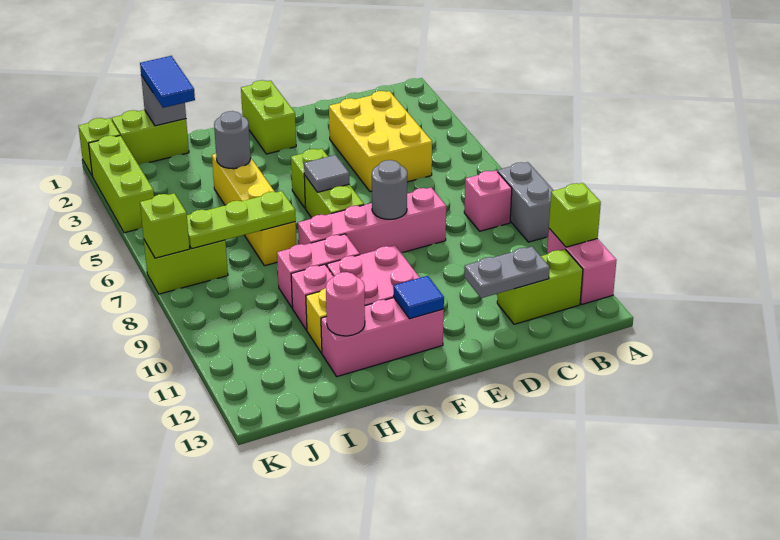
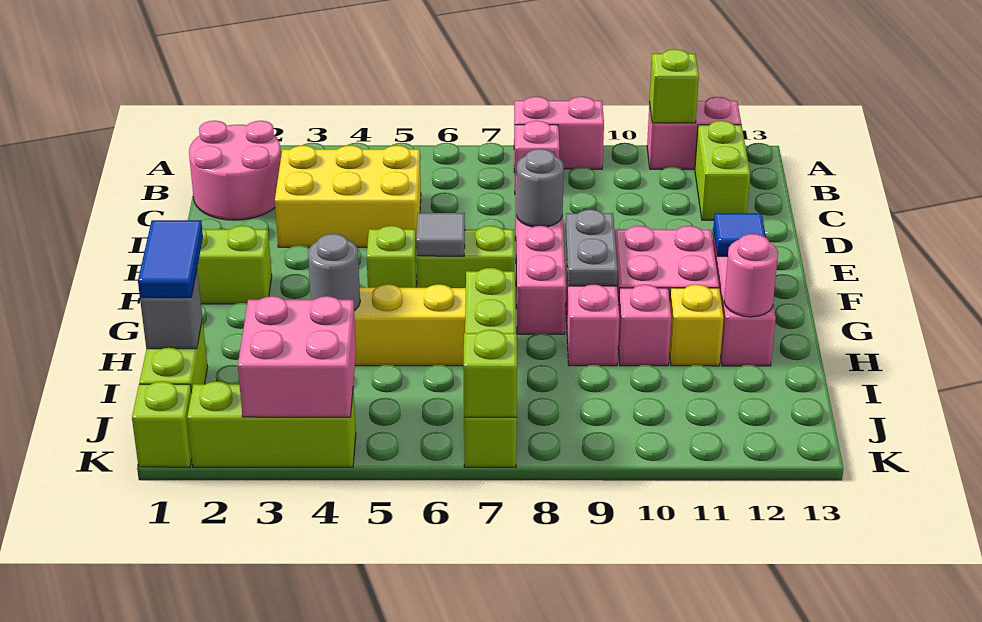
grey brick A8:A9 level 1 -> pink brick A8:A9 level 1
none -> pink round brick B1:C2 level 1
grey plate C12:D12 level 2 -> grey plate F9:G9 level 2
blue tile I1:I2 level 3 -> blue tile H1:I1 level 3
none -> pink brick J3:K4 level 2

